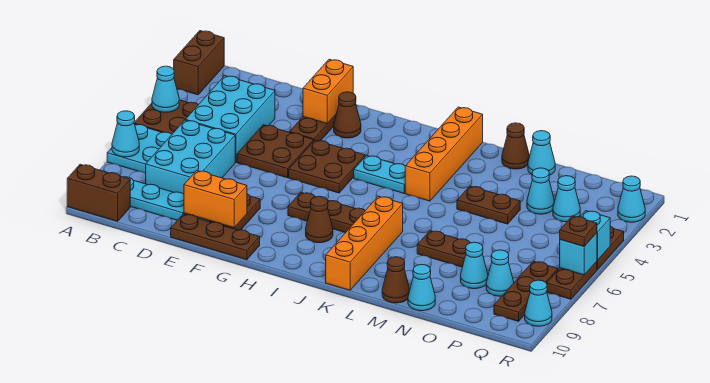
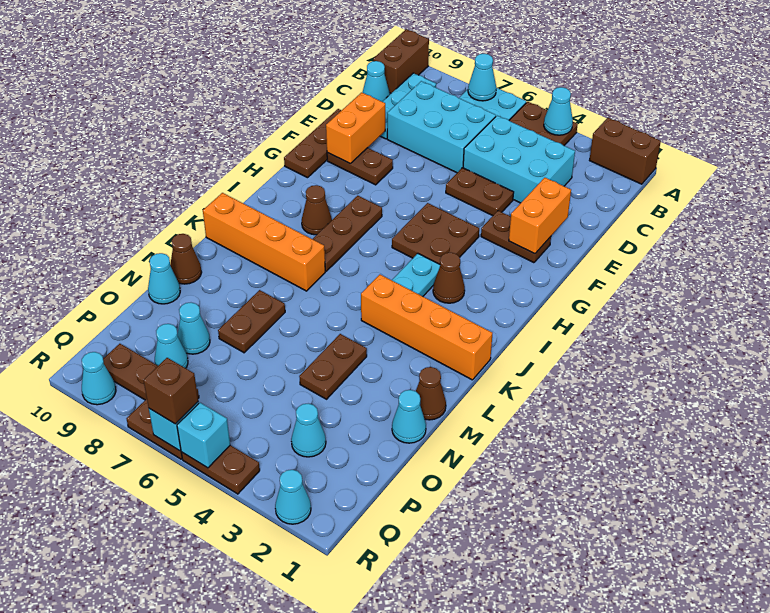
brown plate E4:F5 level 1 -> brown plate E4:E5 level 1
orange brick F1:F2 level 2 -> orange brick E2:F2 level 2
brown cone G2 level 1 -> brown cone I3 level 1
cyan cone O3 level 1 -> cyan cone C10 level 1
brown plate R6 level 3 -> brown brick R6 level 3

